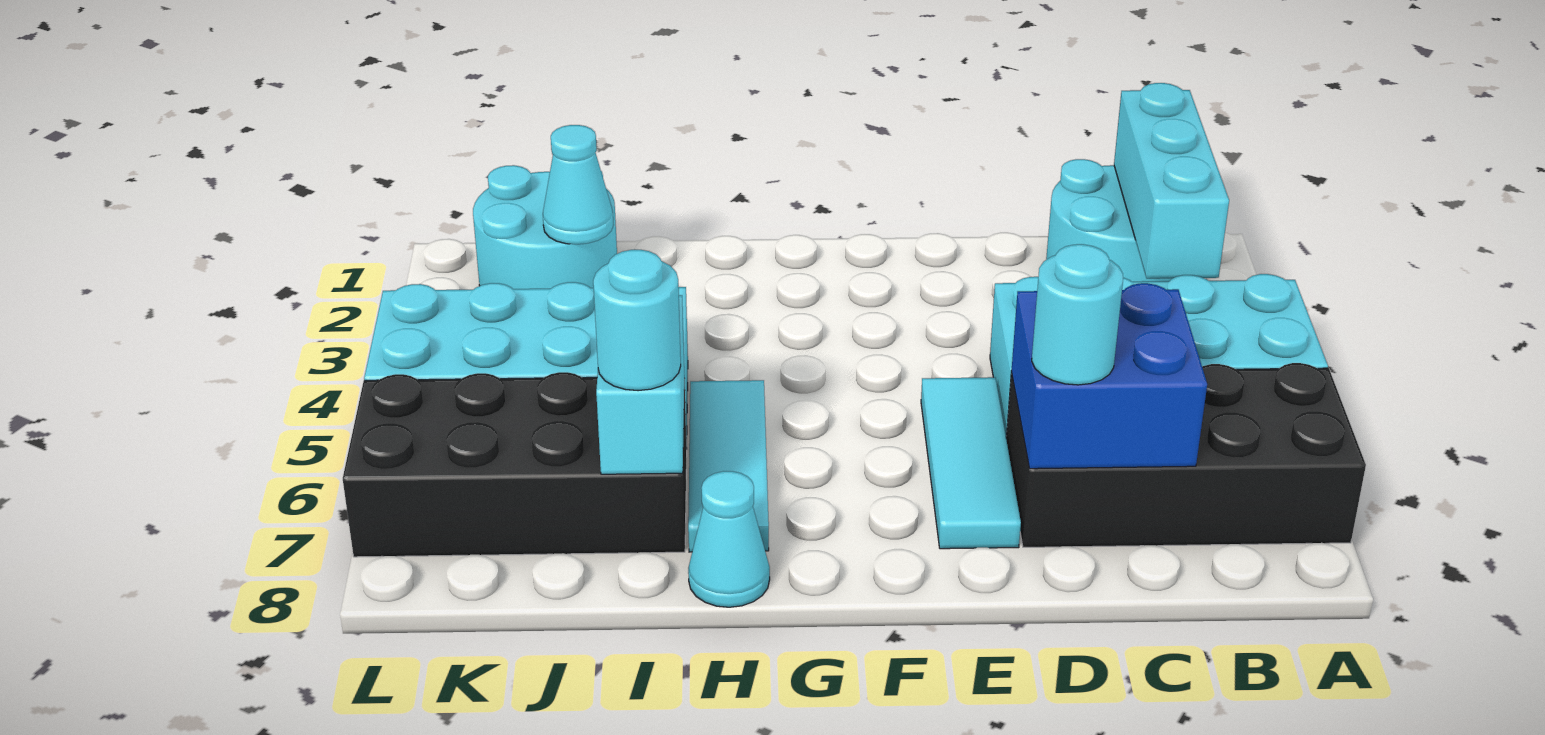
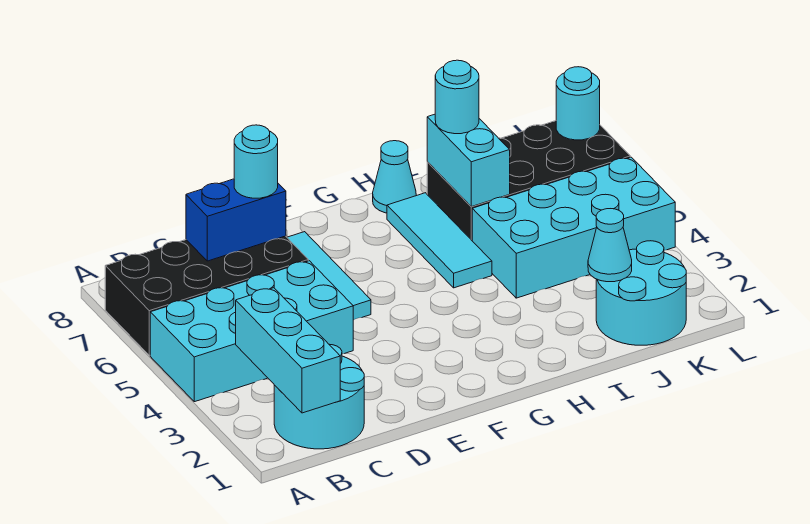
blue brick C6:D7 level 2 -> blue brick C7:D7 level 2
none -> cyan round brick L7 level 2

